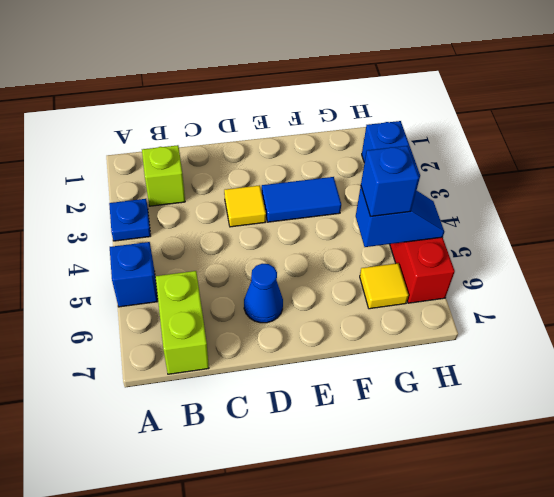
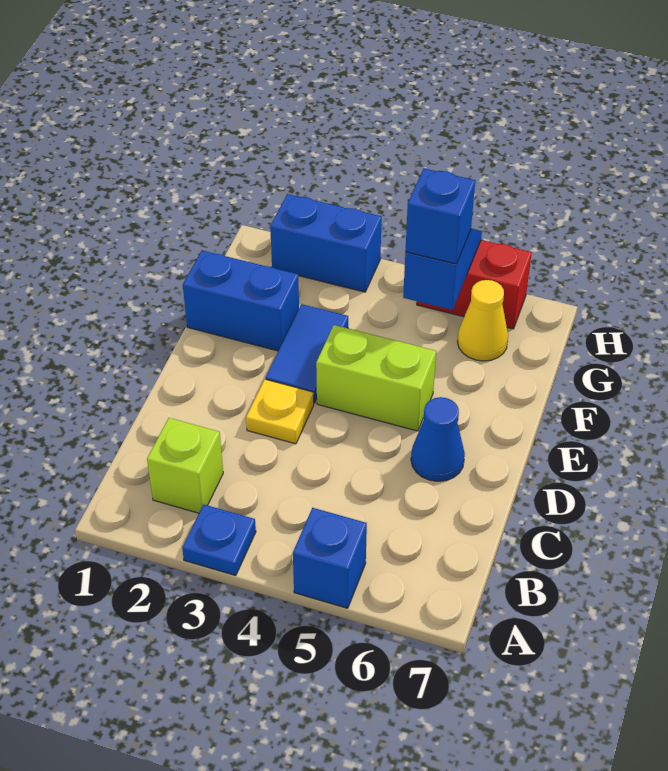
lime brick B6:B7 level 1 -> lime brick E4:E5 level 1
yellow tile D3 level 1 -> yellow plate D3 level 1
none -> blue brick F1:F2 level 1
yellow tile G6 level 1 -> yellow cone G6 level 1

